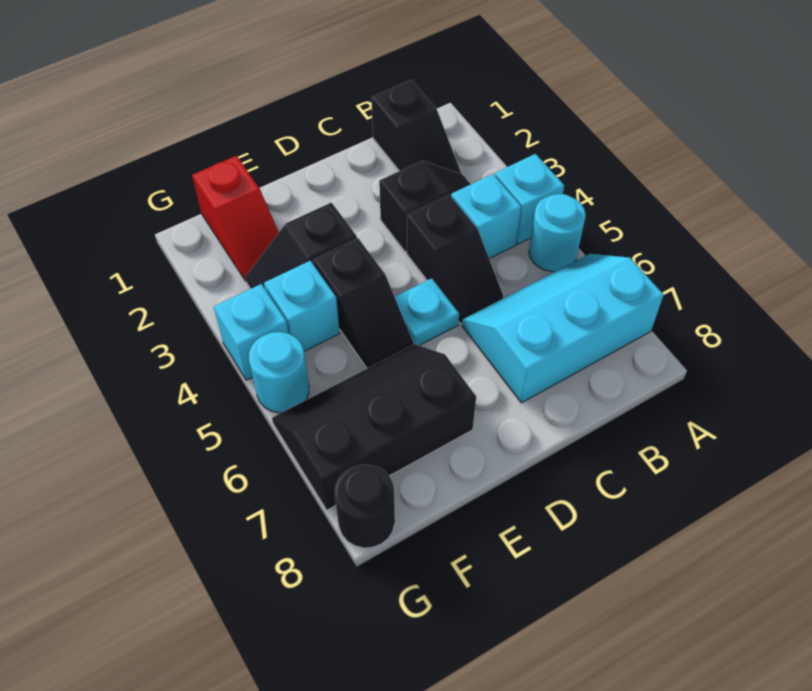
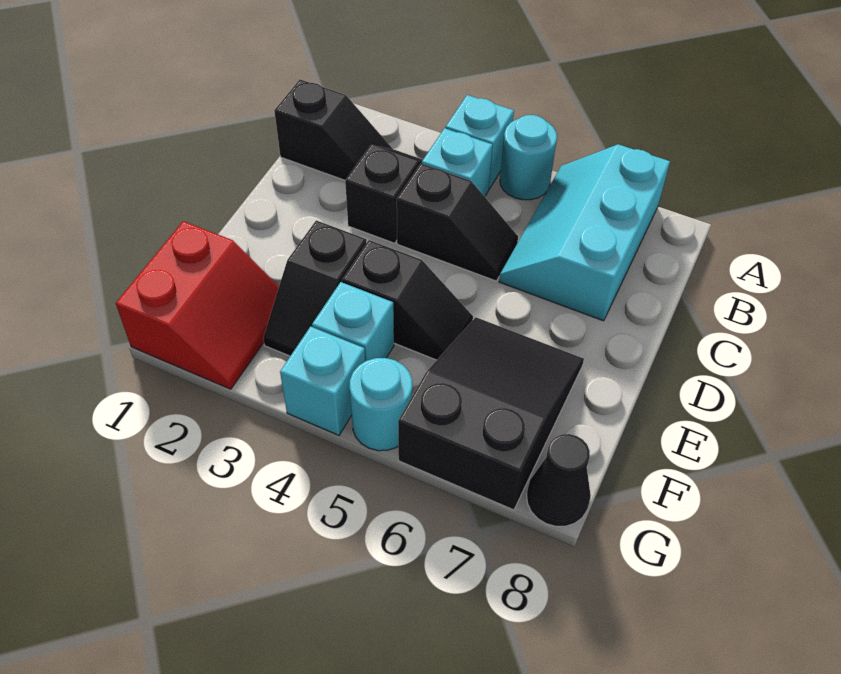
cyan plate D5 level 1 -> none
black slope E6:G7 level 1 top 7 -> black slope E6:G7 level 1 top G
red slope F1:F2 level 1 top 1 -> red slope F1:G2 level 1 top 1
black round brick G8 level 1 -> black cone G8 level 1

